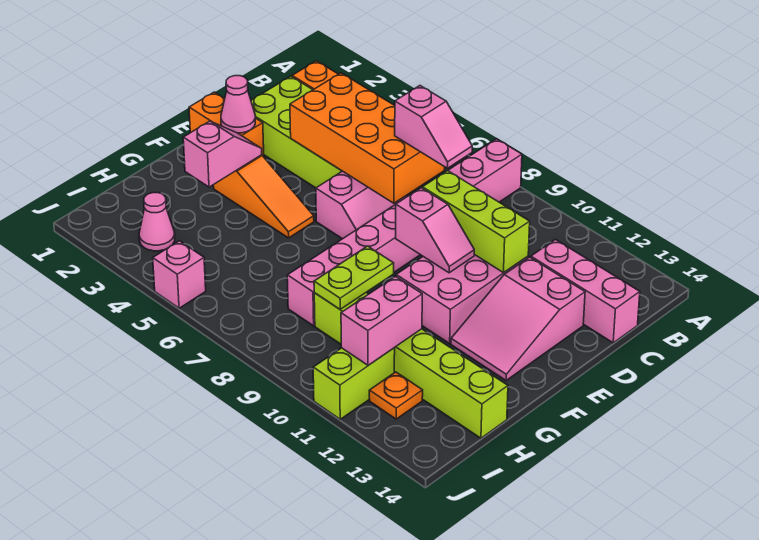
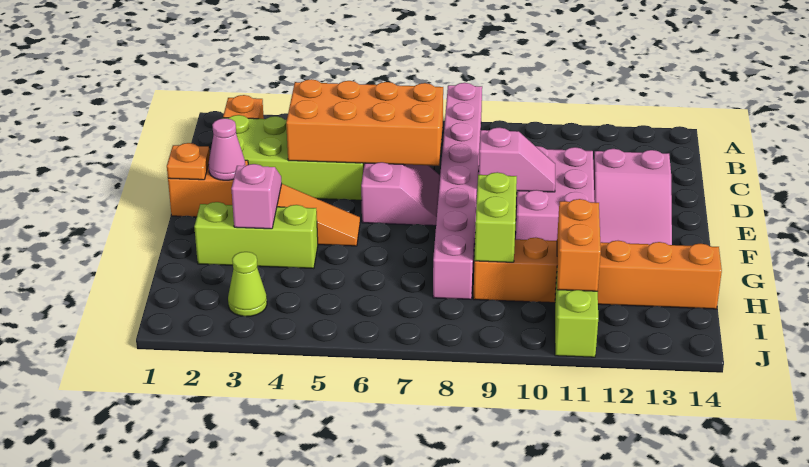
pink slope C7:C8 level 3 top 7 -> none
pink brick C12:C14 level 1 -> none
lime brick D9:D11 level 2 -> lime brick G2:G4 level 1
lime plate G9:H9 level 2 -> lime brick G9:H9 level 2
lime brick H9:H14 level 1 -> orange brick H9:H14 level 1
pink brick H11:I11 level 2 -> orange brick H11:I11 level 2
pink cone I3 level 1 -> lime cone I3 level 1
orange plate I12 level 1 -> orange plate E1 level 2
pink brick J5 level 1 -> none

